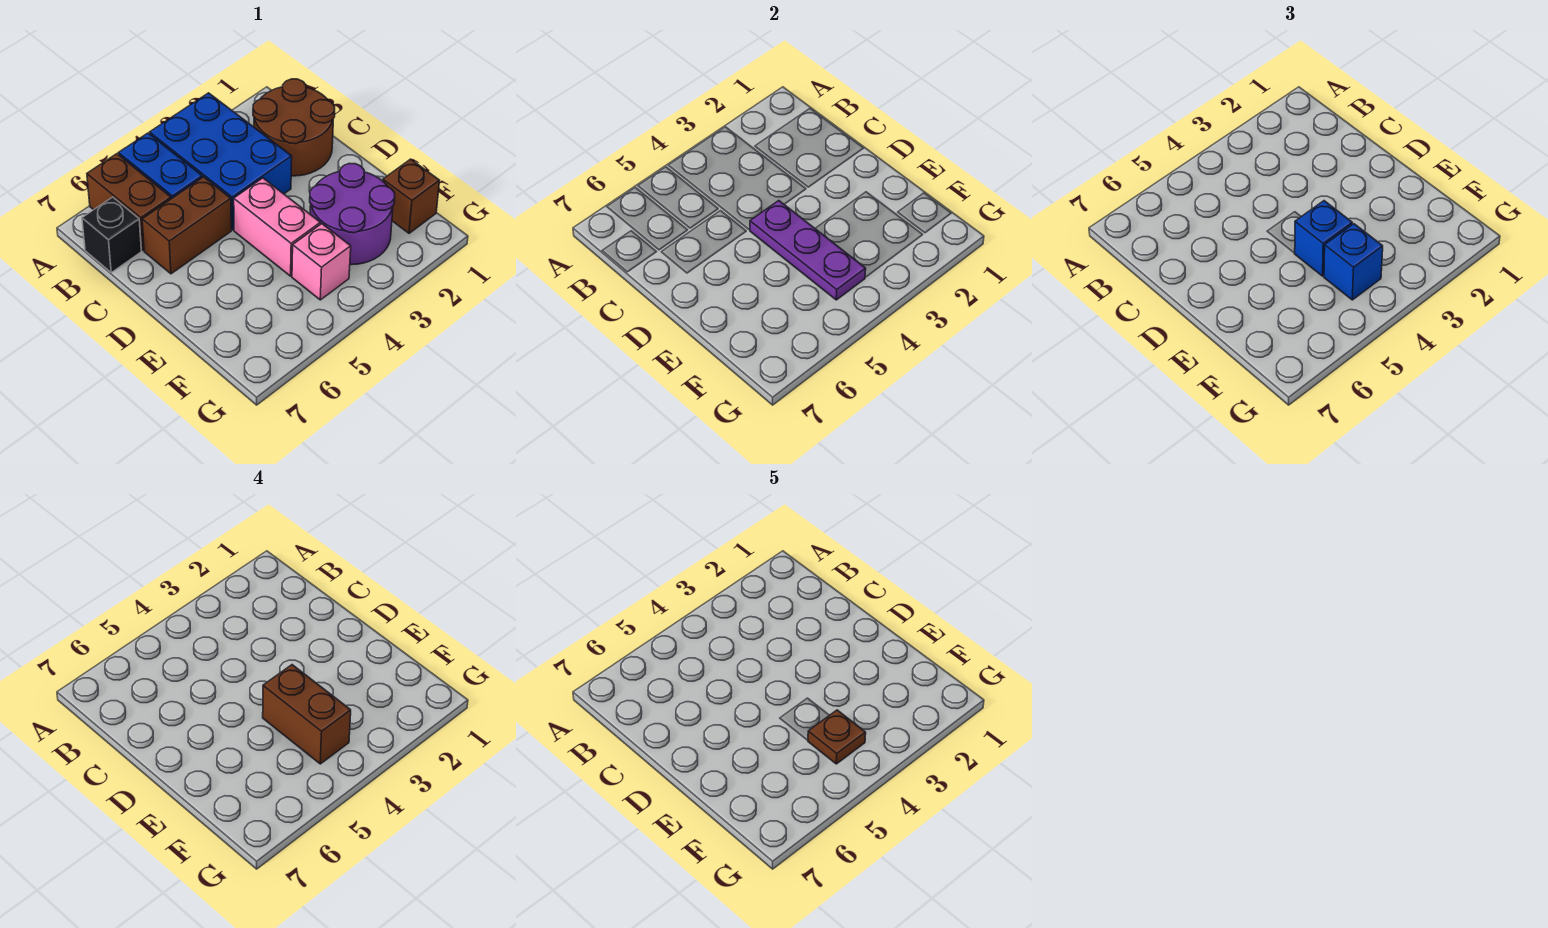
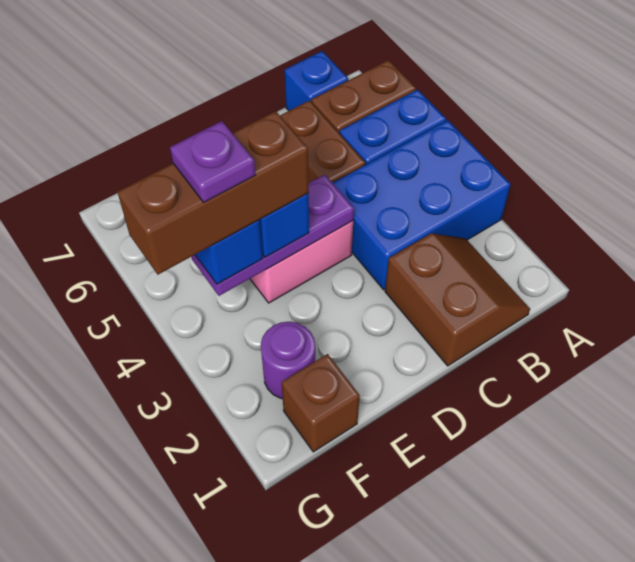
brown round brick B1:C2 level 1 -> brown slope B1:C2 level 1 top C
black brick B7 level 1 -> blue brick B7 level 1
purple round brick E2:F3 level 1 -> purple round brick F2 level 1
brown brick E4:F4 level 4 -> brown brick E4:G4 level 4
pink brick F4 level 1 -> none
brown plate F4 level 5 -> purple plate F4 level 5

